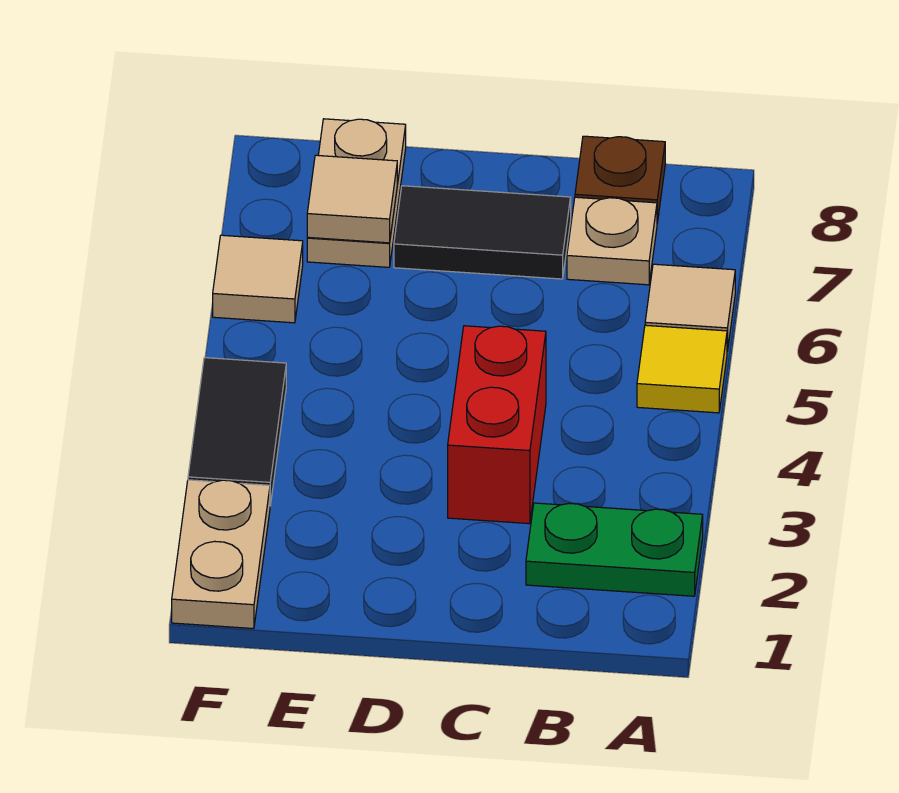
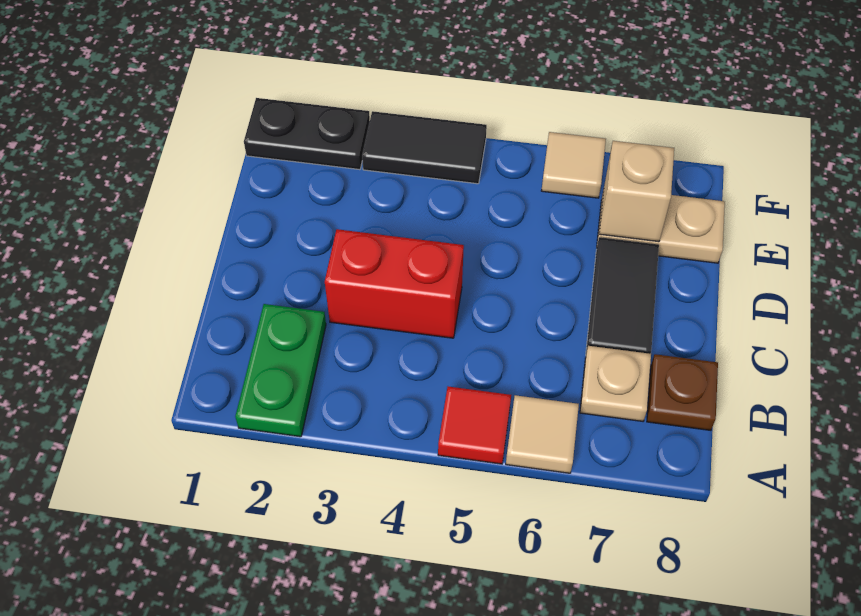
yellow tile A5 level 1 -> red tile A5 level 1
tan tile E7 level 2 -> tan brick E7 level 2
tan plate F1:F2 level 1 -> black plate F1:F2 level 1

